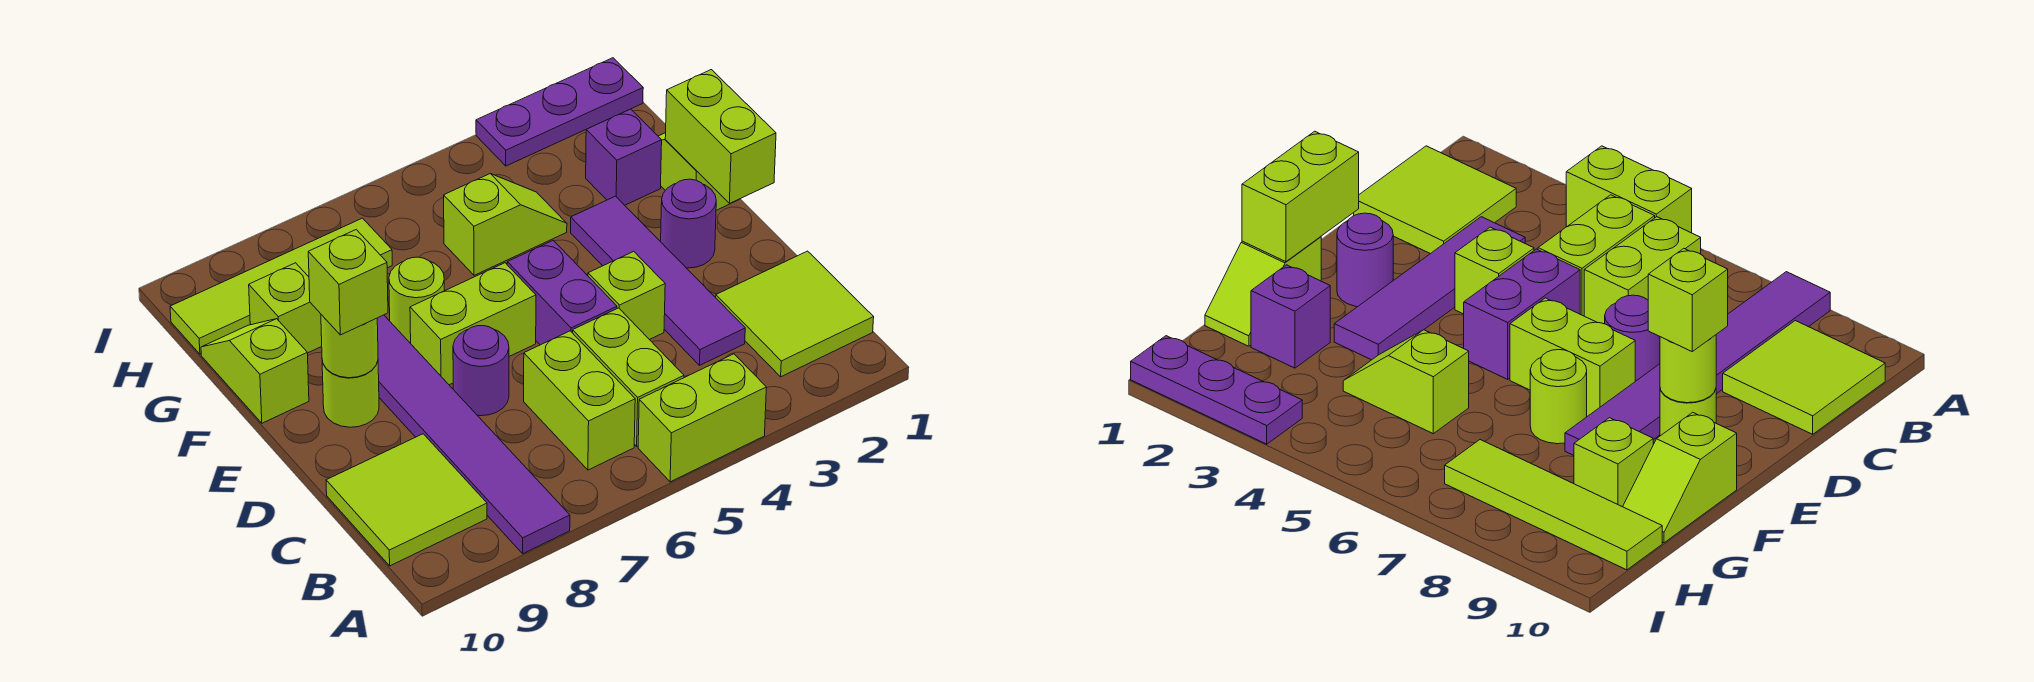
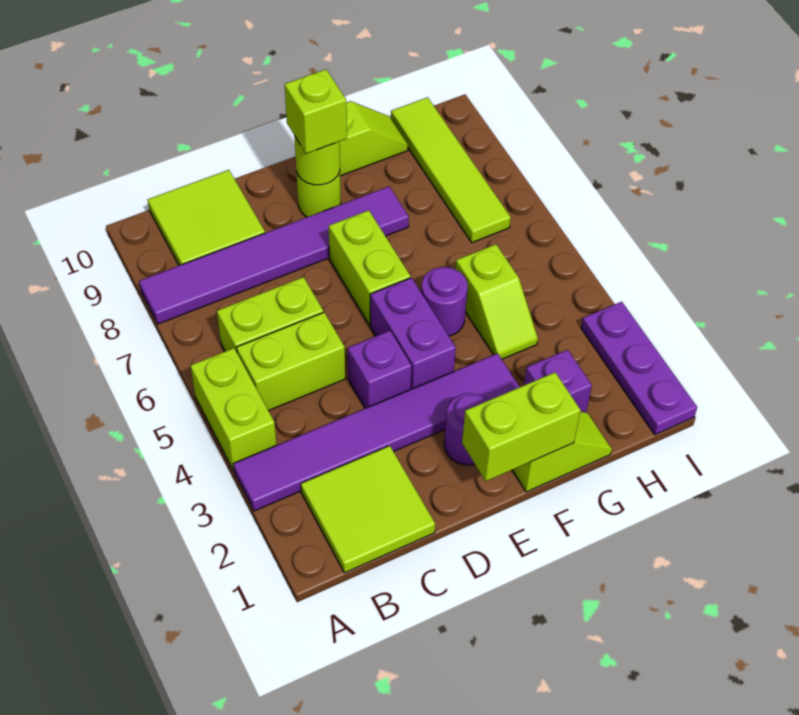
purple tile C3:F3 level 1 -> purple tile A3:F3 level 1
lime brick D4 level 1 -> purple brick D4 level 1
purple brick D5:E5 level 1 -> purple brick E4:E5 level 1
purple round brick D7 level 1 -> purple round brick F5 level 1
lime round brick F7 level 1 -> none
lime brick G9 level 1 -> none

